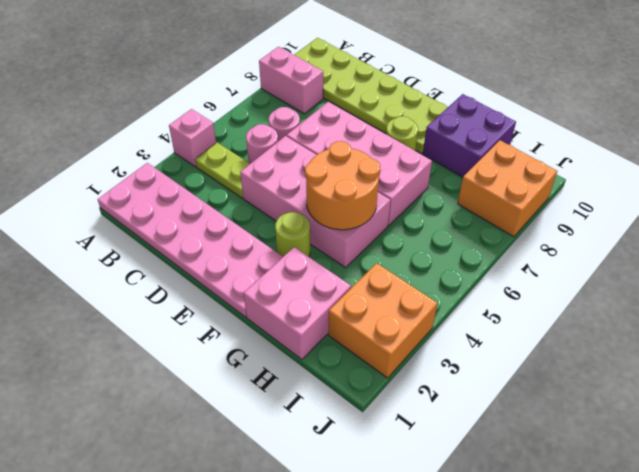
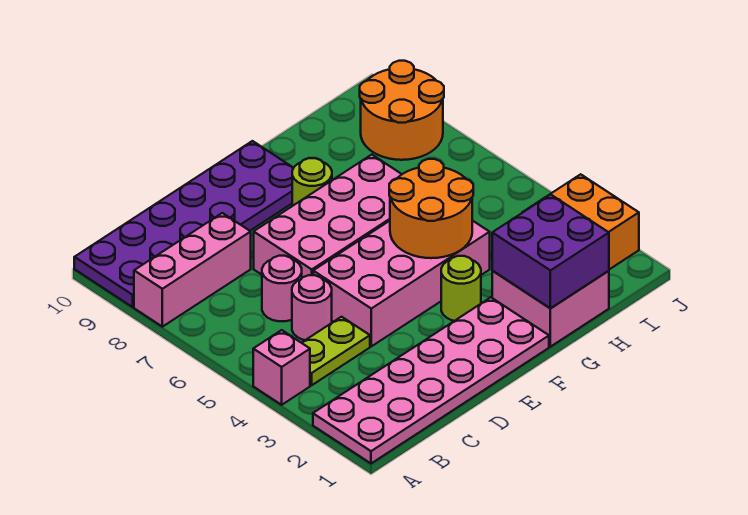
pink brick A8:B8 level 1 -> pink brick A8:C8 level 1
lime plate A9:F10 level 1 -> purple plate A9:F10 level 1
purple brick G9:H10 level 1 -> purple brick G1:H2 level 2
orange brick I8:J9 level 1 -> orange round brick I8:J9 level 1

